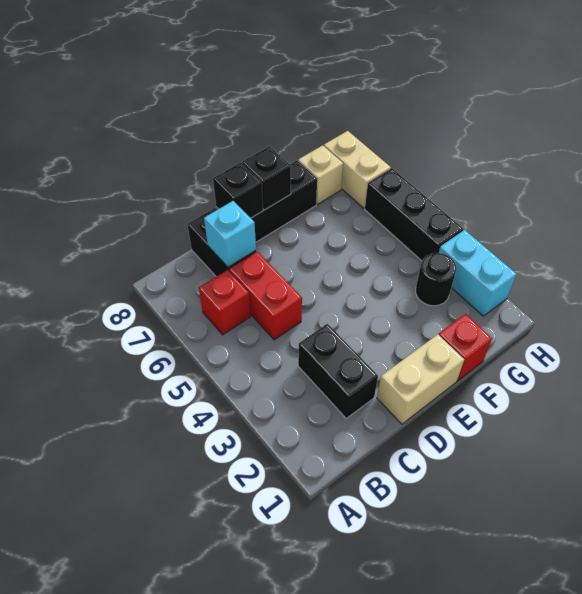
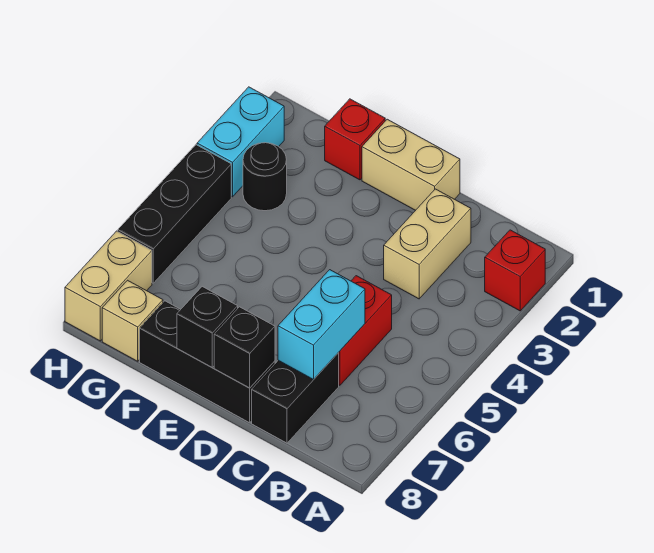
red brick B6 level 1 -> red brick A2 level 1
black brick C2:C3 level 1 -> tan brick C2:C3 level 1
cyan brick C7 level 2 -> cyan brick C6:C7 level 2

